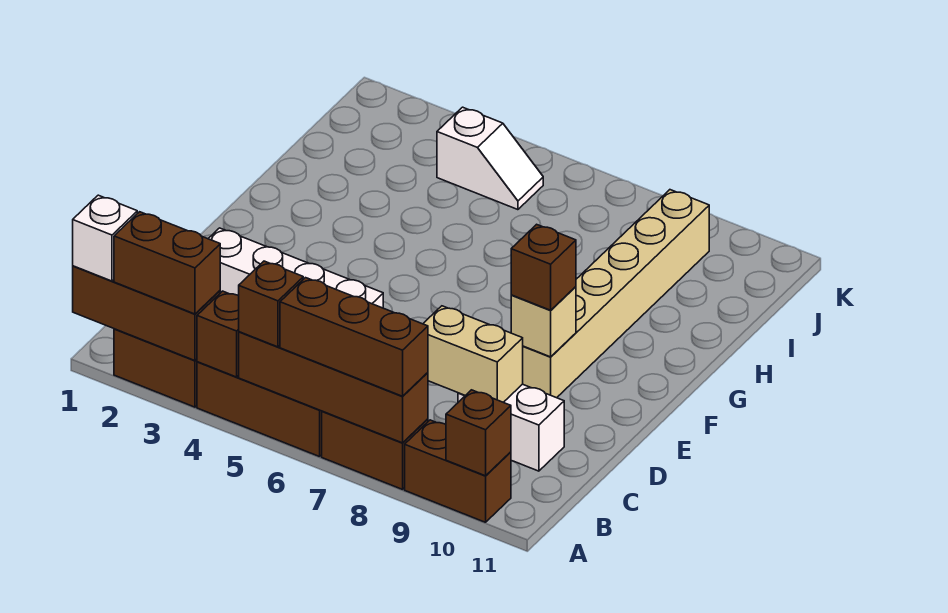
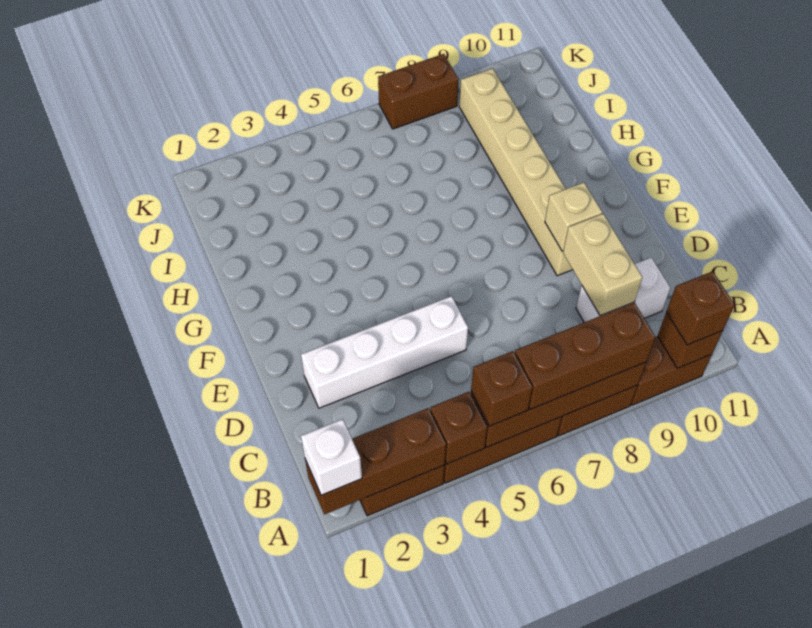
brown brick A2:A3 level 3 -> brown brick K7:K8 level 1
tan brick C8:C9 level 2 -> tan brick C9:D9 level 2
brown brick E9 level 3 -> brown brick A10 level 3
white slope J4:J5 level 1 top 4 -> none

